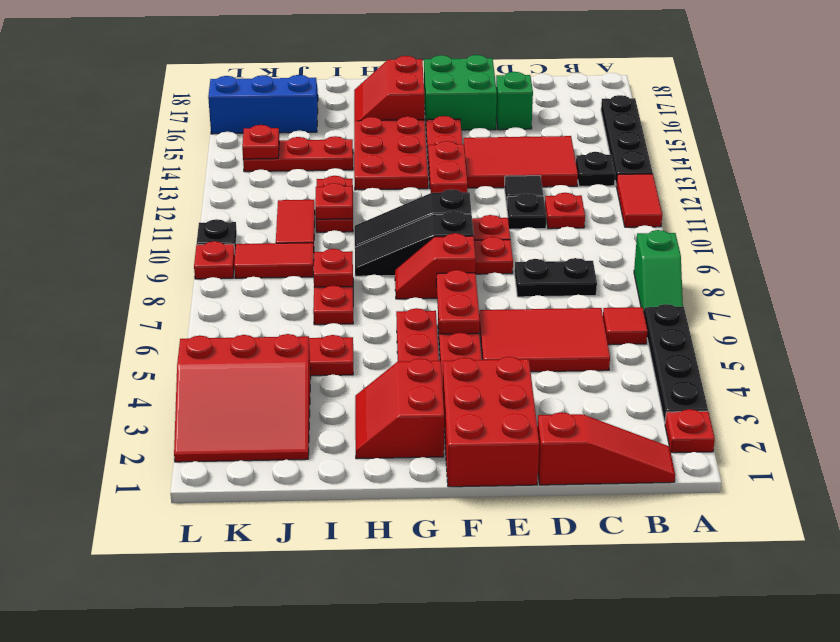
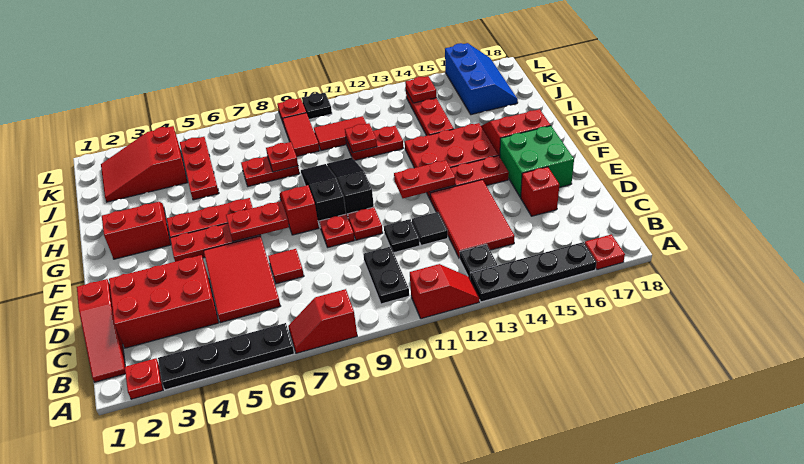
green slope A7:A8 level 1 top 8 -> red slope A7:A8 level 1 top 8
red tile A11:A12 level 1 -> red slope A11:A12 level 1 top 11
red tile B6 level 1 -> red tile D7 level 1
black plate C8:D8 level 1 -> black plate B10:C10 level 1
red plate C11 level 1 -> red plate A17 level 1
green brick D16 level 1 -> red brick D16 level 1
red brick E1:F3 level 1 -> red brick C2:D4 level 1
red slope J2:L4 level 1 top 4 -> red slope J2:K4 level 1 top 4

